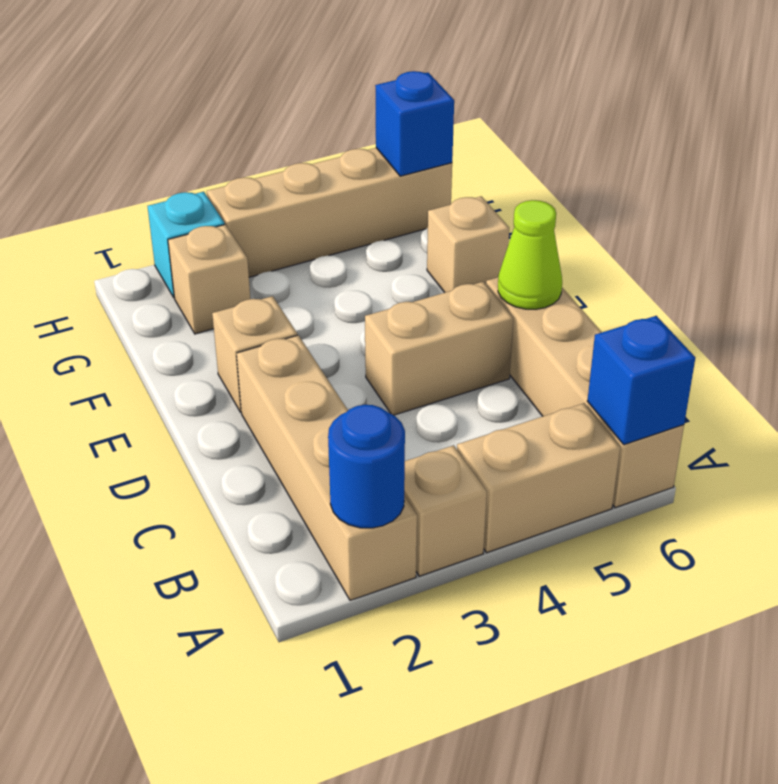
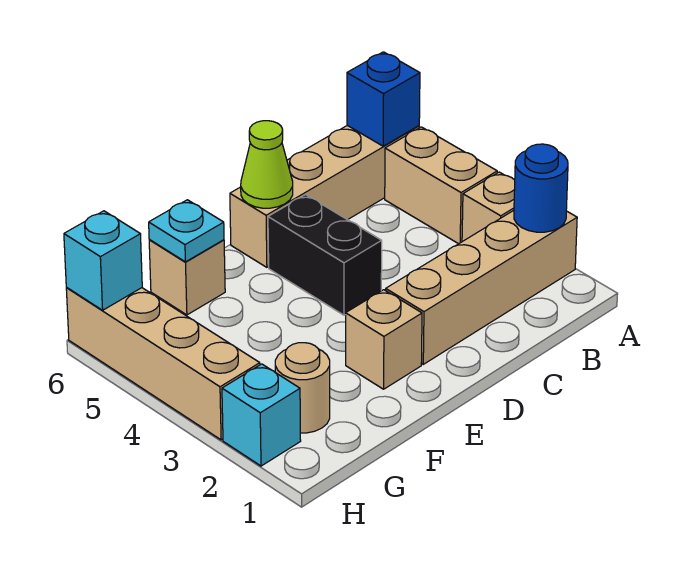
tan brick D4:D5 level 1 -> black brick D4:D5 level 1
none -> cyan plate F6 level 2
tan brick G2 level 1 -> tan round brick G2 level 1
blue brick H6 level 2 -> cyan brick H6 level 2

